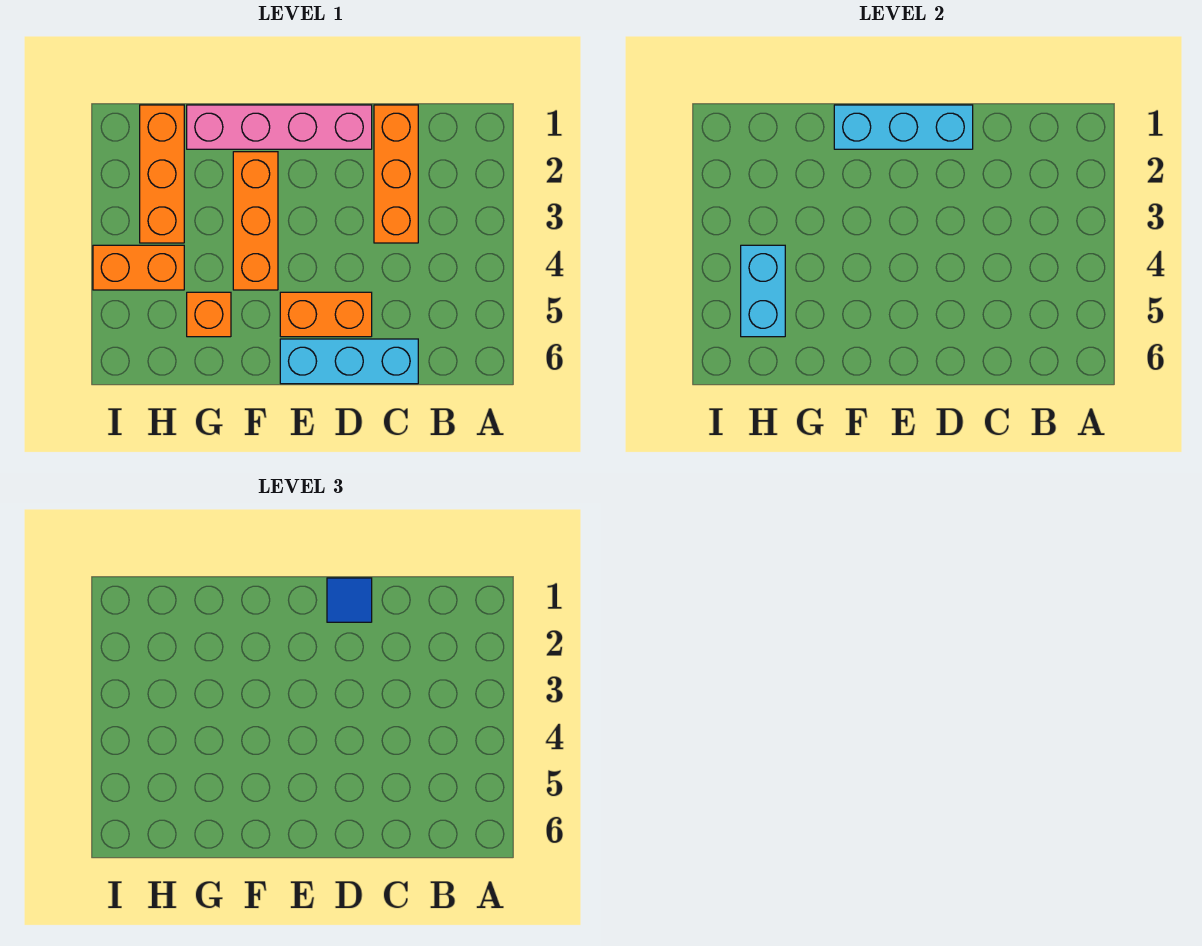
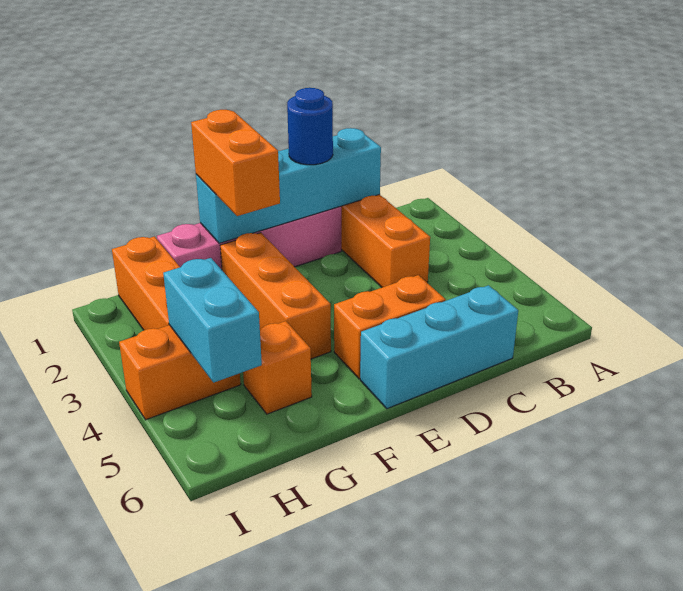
cyan brick D1:F1 level 2 -> cyan brick C1:F1 level 2
blue tile D1 level 3 -> blue round brick D1 level 3
none -> orange brick F1:F2 level 3

